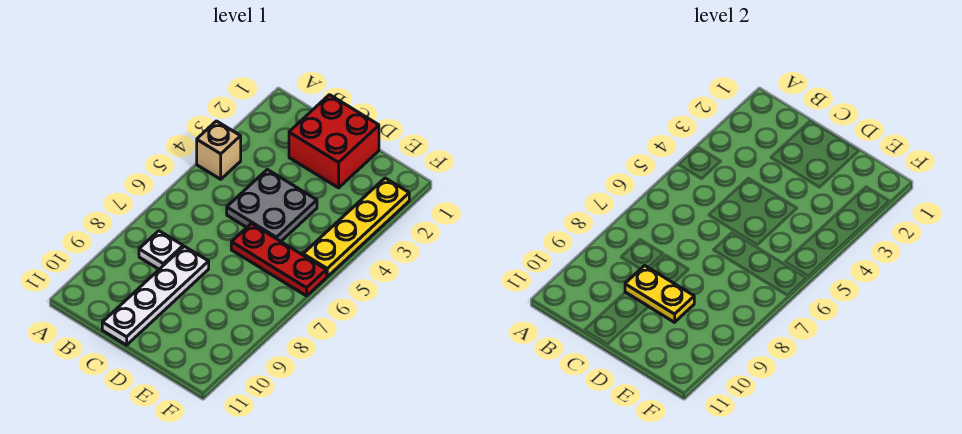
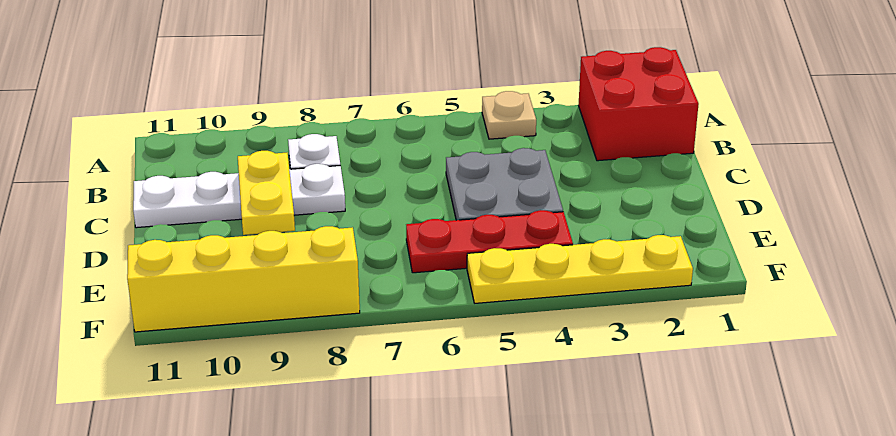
tan brick A4 level 1 -> tan plate A4 level 1
red brick C1:D2 level 1 -> red brick A1:B2 level 1
red plate D6:F6 level 1 -> red plate E4:E6 level 1
none -> yellow brick F8:F11 level 1

